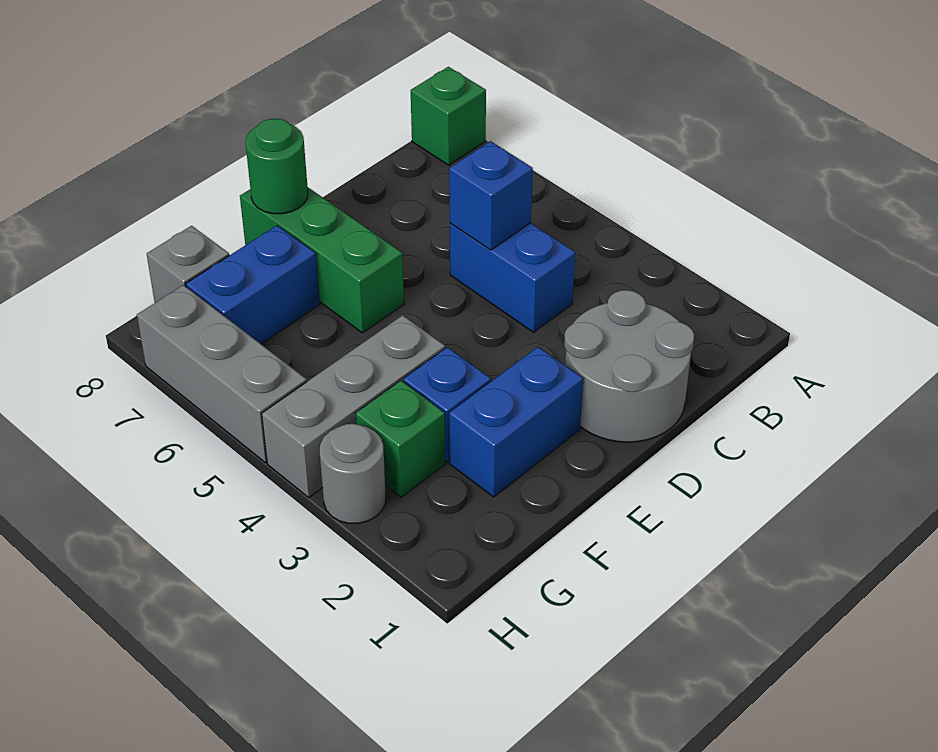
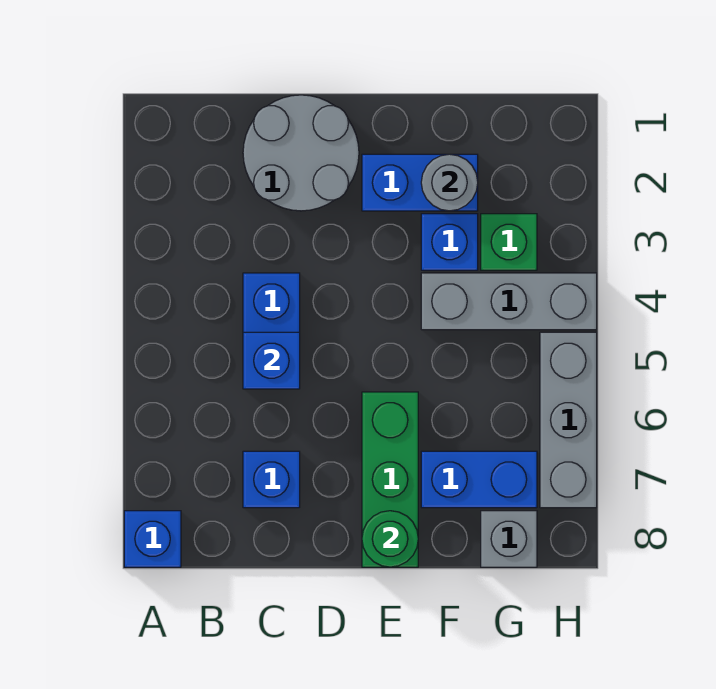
green brick A8 level 1 -> blue brick A8 level 1
none -> blue brick C7 level 1
grey round brick H3 level 1 -> grey round brick F2 level 2

